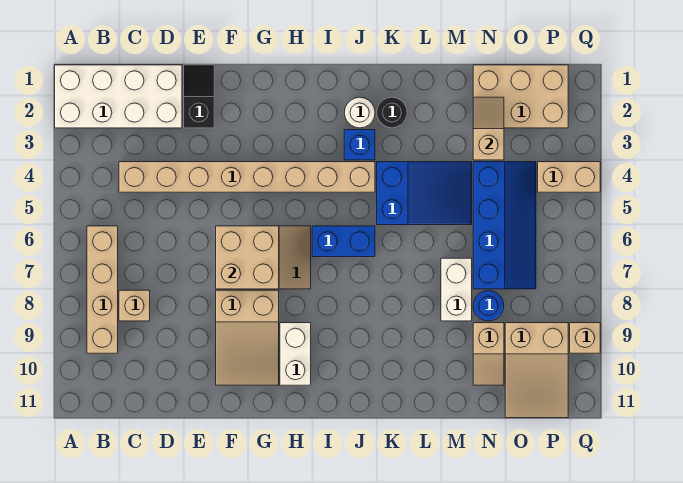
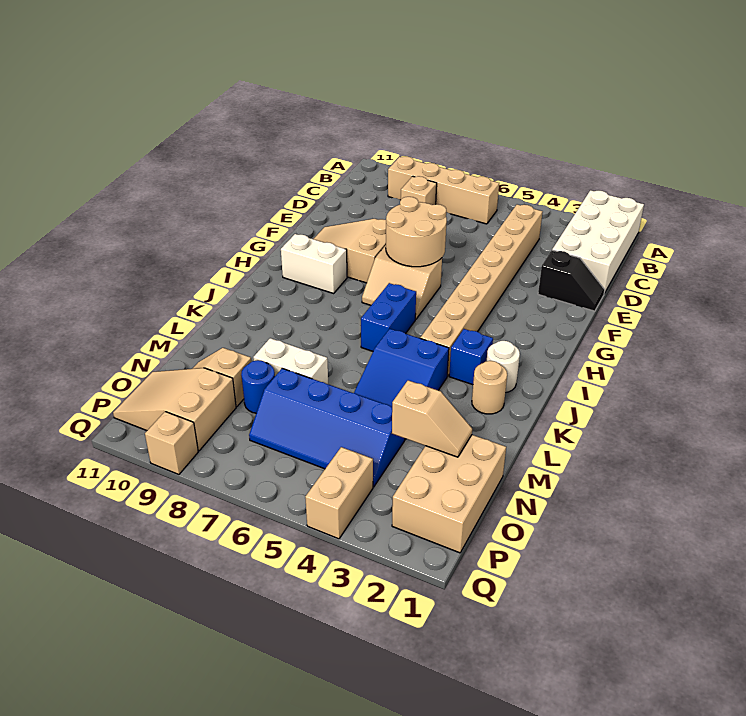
tan brick F6:G7 level 2 -> tan round brick F6:G7 level 2
black round brick K2 level 1 -> tan round brick K2 level 1

